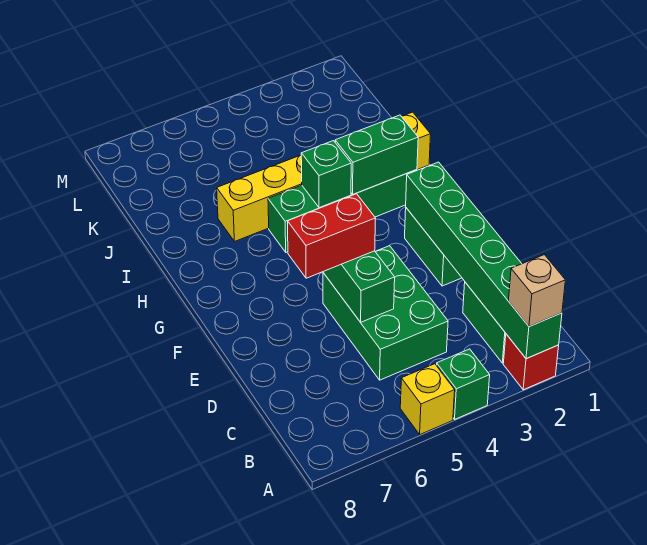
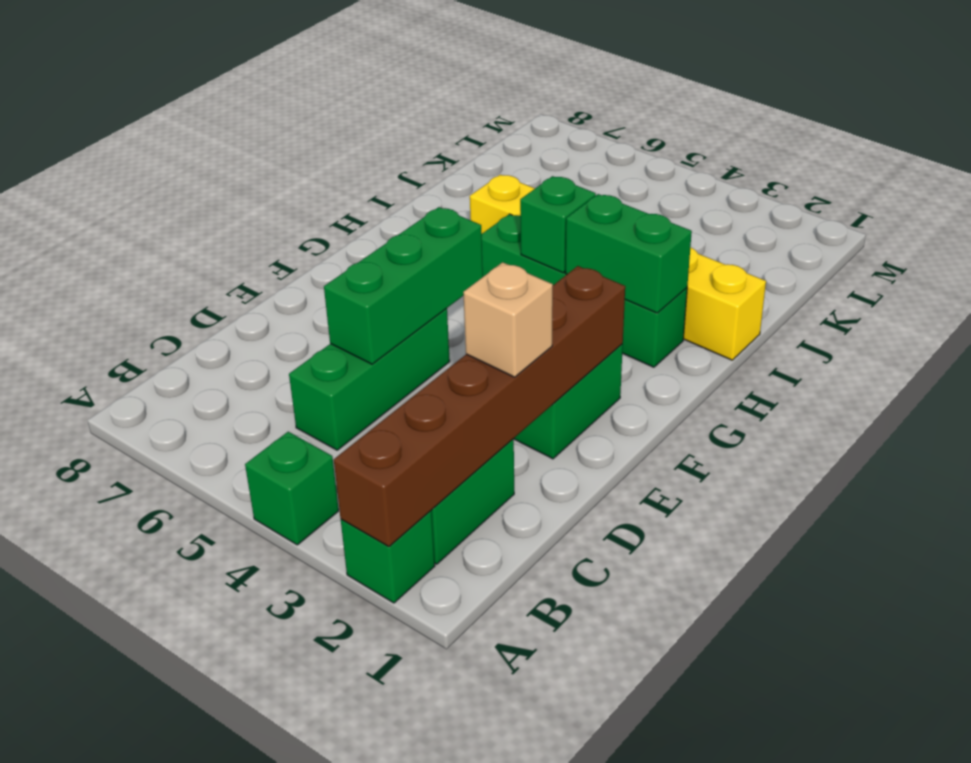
red brick A2 level 1 -> green brick A2 level 1
green brick A2:F2 level 2 -> brown brick A2:F2 level 2
tan brick A2 level 3 -> tan brick D2 level 3
yellow brick A5 level 1 -> none
green brick C4:E5 level 1 -> green brick C5:E5 level 1
red brick E5:E6 level 3 -> none

